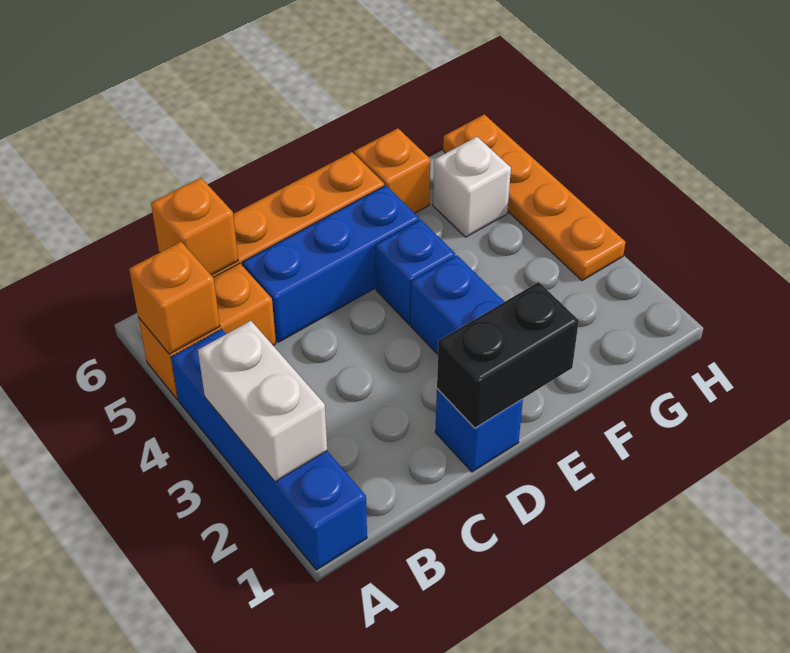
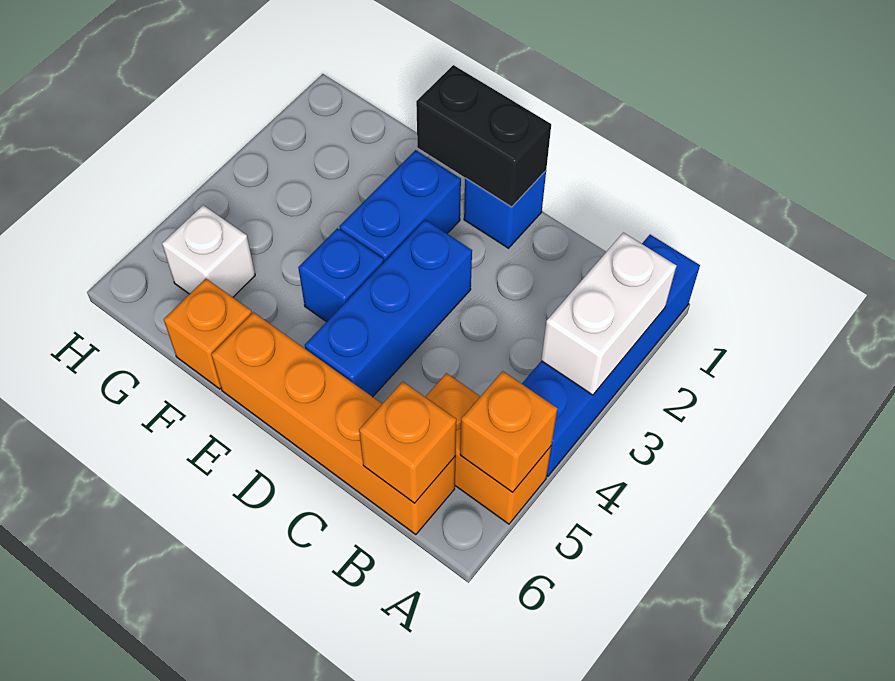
blue brick C5:E5 level 1 -> blue brick D3:D5 level 1
orange plate H3:H6 level 1 -> none

